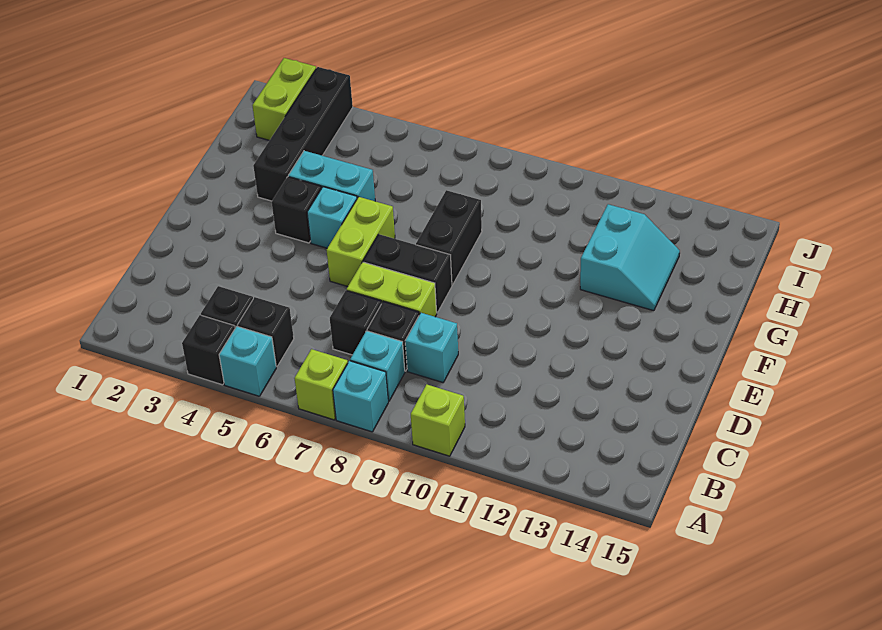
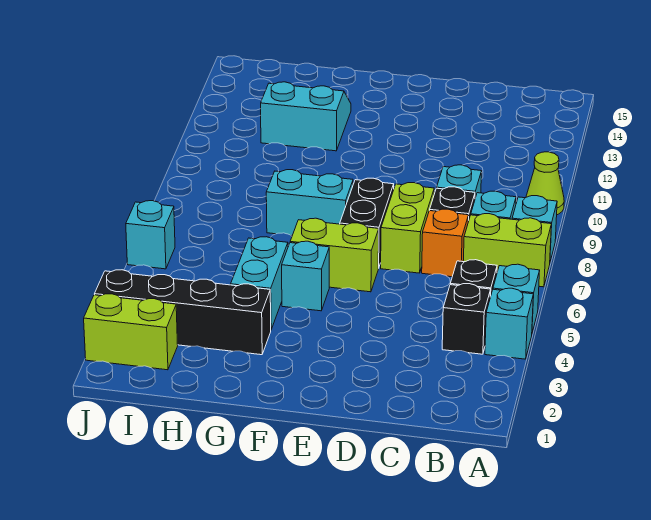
black brick A4 level 1 -> cyan brick A4 level 1
lime brick A7 level 1 -> lime brick A7:B7 level 1
lime brick A10 level 1 -> lime cone A10 level 1
black brick C7 level 1 -> orange brick C7 level 1
black brick F4 level 1 -> none
black brick F8:G8 level 1 -> cyan brick F8:G8 level 1
none -> cyan brick J6 level 1

